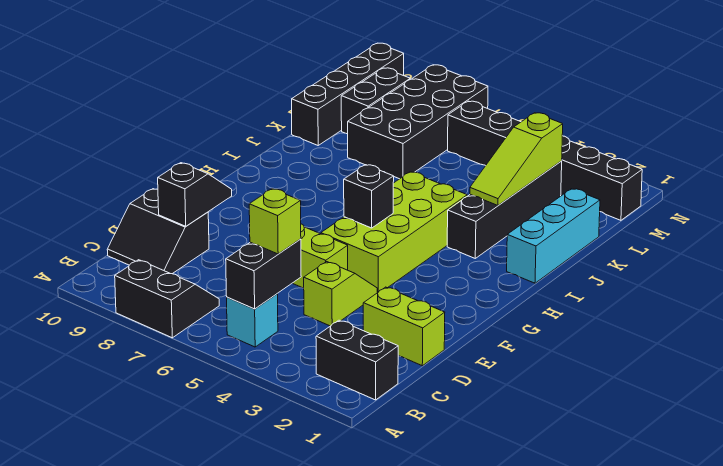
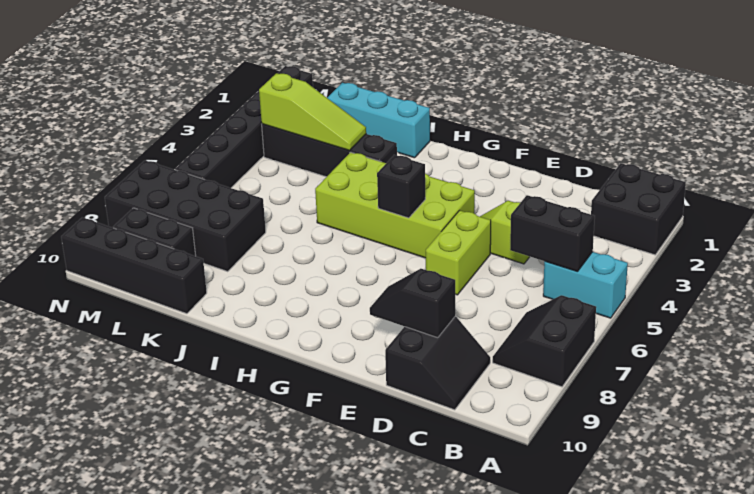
black brick B1:B2 level 1 -> black brick A1:B2 level 1
cyan brick B5 level 1 -> cyan brick A5:B5 level 1
lime brick C5 level 3 -> none
lime brick D1:D2 level 1 -> none

